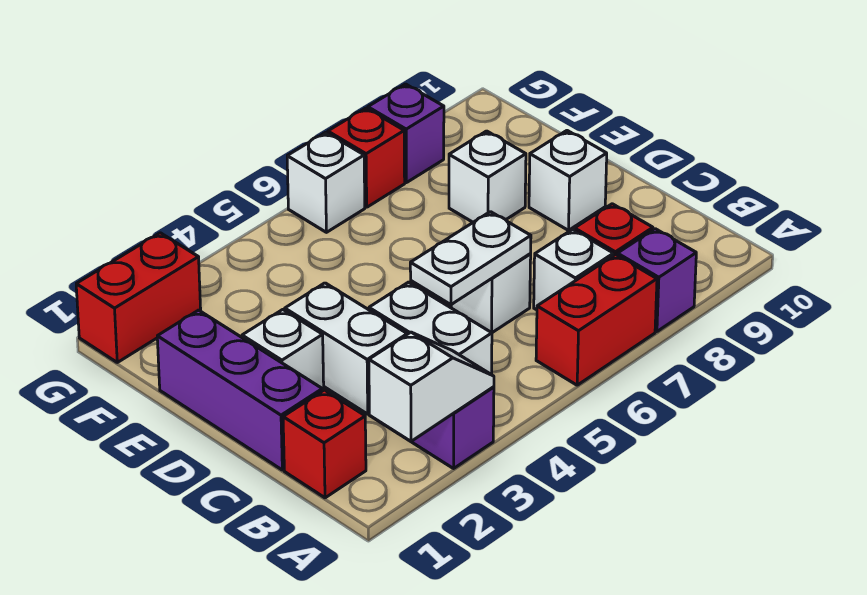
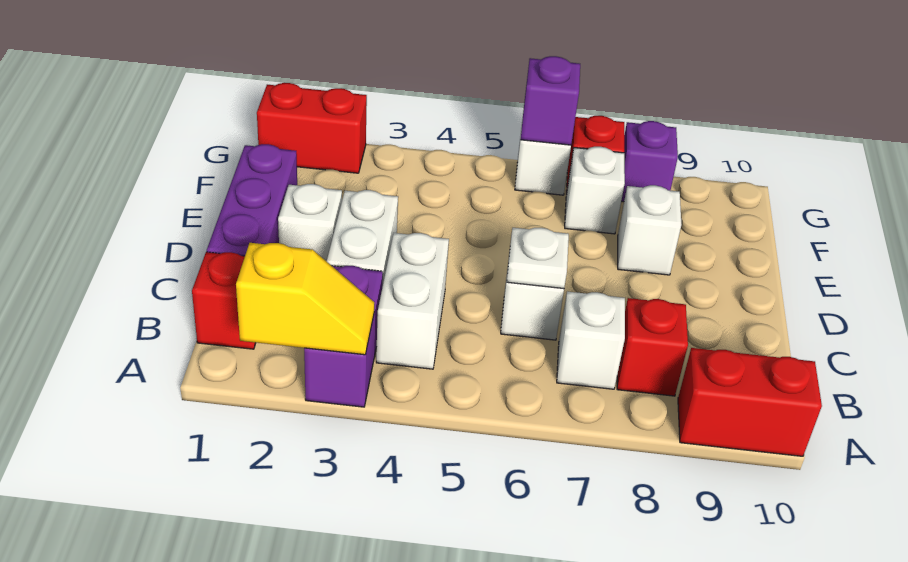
white slope A2:A3 level 2 top 2 -> yellow slope A2:A3 level 2 top 2
red brick A6:A7 level 1 -> red brick A9:A10 level 1
purple brick A8 level 1 -> purple brick G6 level 2
white plate C5:C6 level 2 -> white plate C6 level 2
white brick D9 level 1 -> white brick F7 level 1

